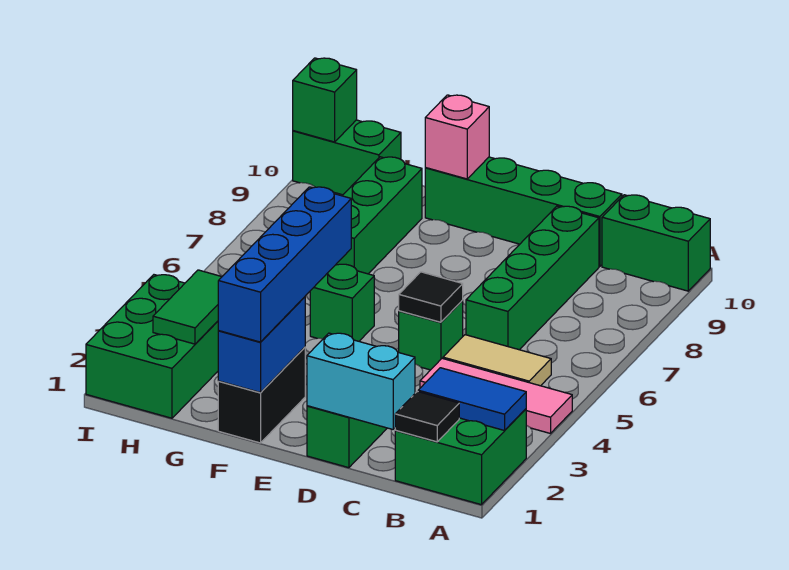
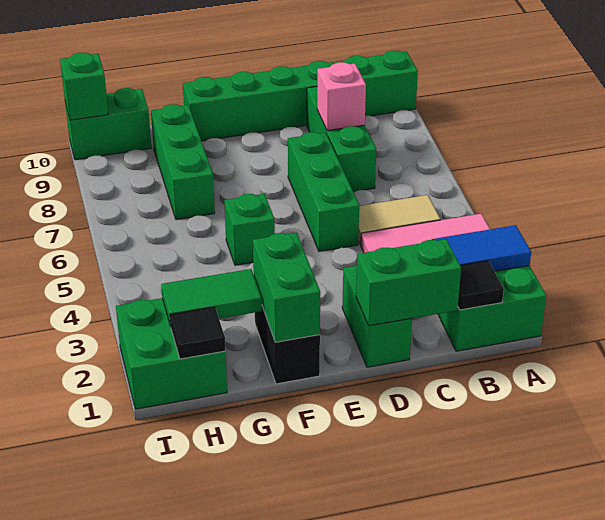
cyan brick C1:D1 level 2 -> green brick C1:D1 level 2
green brick C6:C9 level 1 -> green brick C7:C9 level 1
green brick D5 level 1 -> green brick D5:D7 level 1
black tile D5 level 2 -> black tile H1 level 2
blue brick F1:F2 level 2 -> green brick F1:F2 level 2
blue brick F1:F4 level 3 -> none
pink brick F10 level 2 -> pink brick C8 level 2
green brick H1:I3 level 1 -> green brick H1:I2 level 1
green tile H2:H3 level 2 -> green tile G2:H2 level 2

